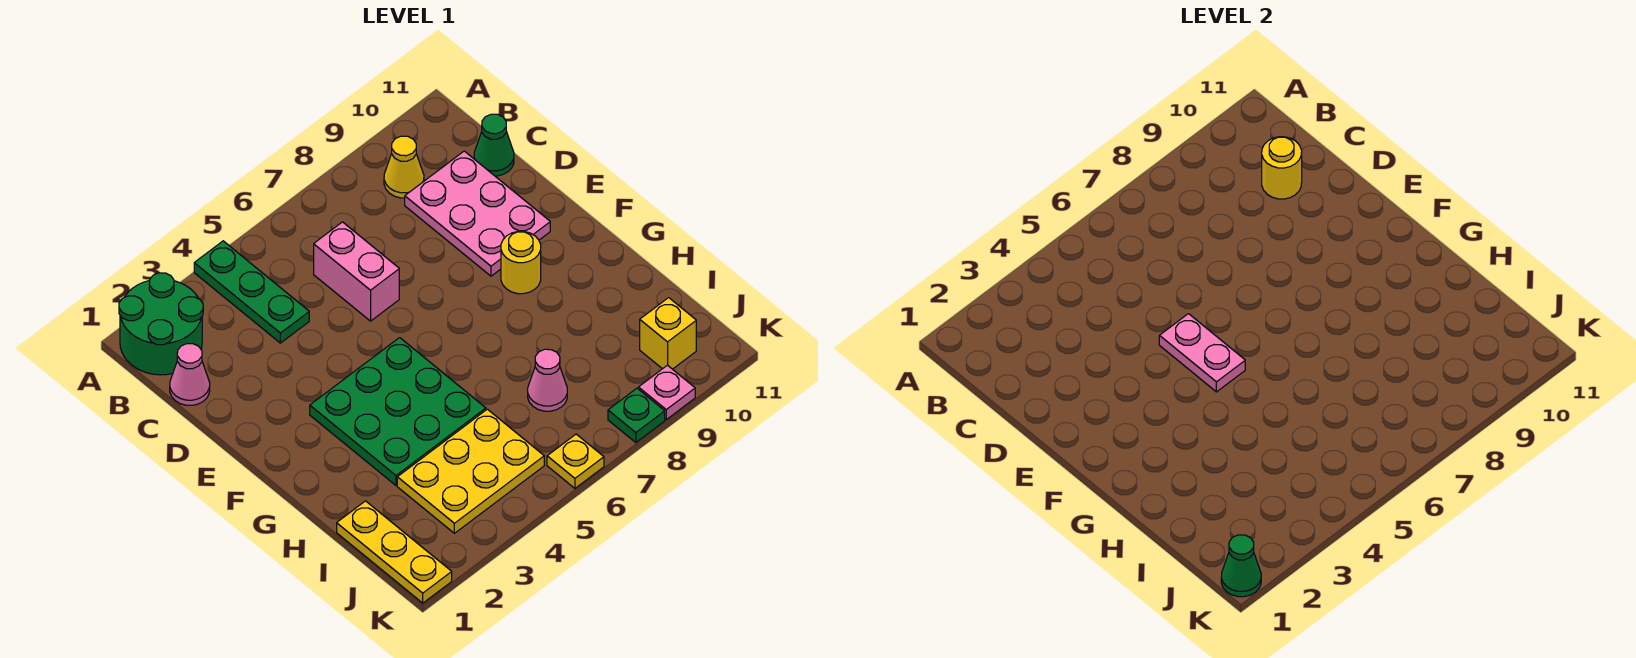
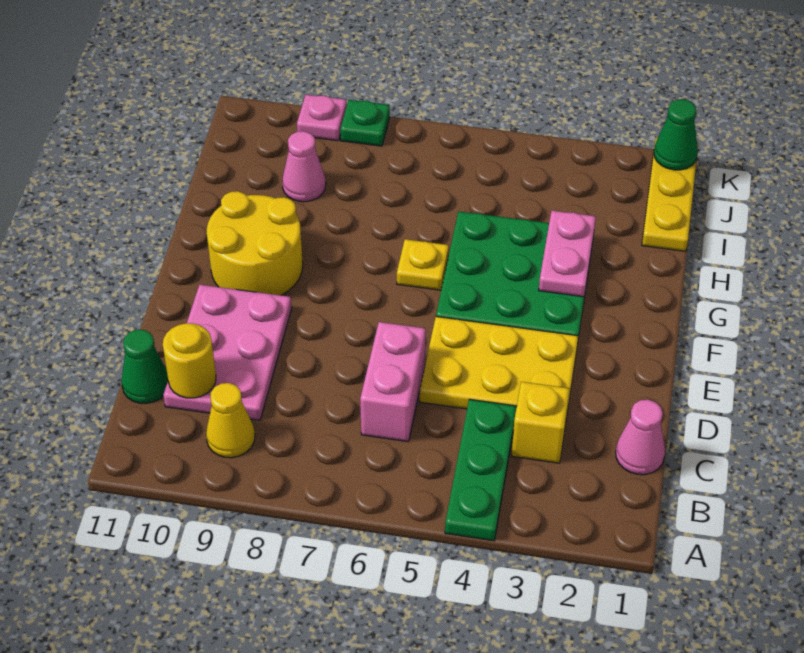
green round brick A1:B2 level 1 -> none
pink plate E5:F5 level 2 -> pink plate G3:H3 level 2
yellow round brick F9 level 1 -> yellow round brick F9:G10 level 1
yellow plate I3:J5 level 1 -> yellow plate D3:E5 level 1
pink cone I7 level 1 -> pink cone I9 level 1
yellow brick J10 level 1 -> yellow brick C3 level 1
yellow plate K6 level 1 -> yellow plate G6 level 1

